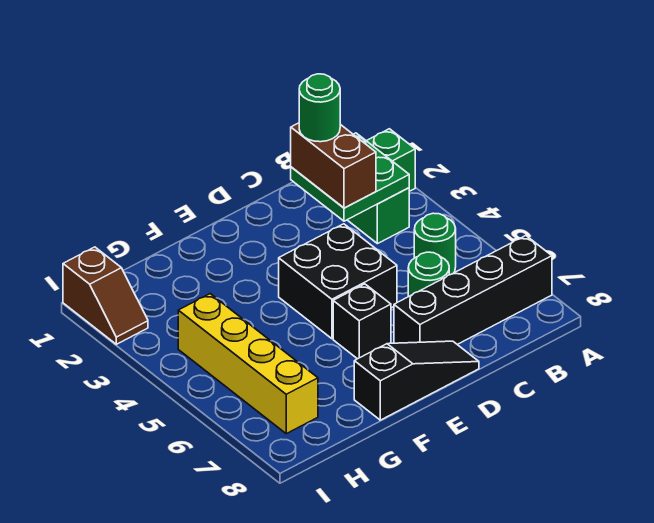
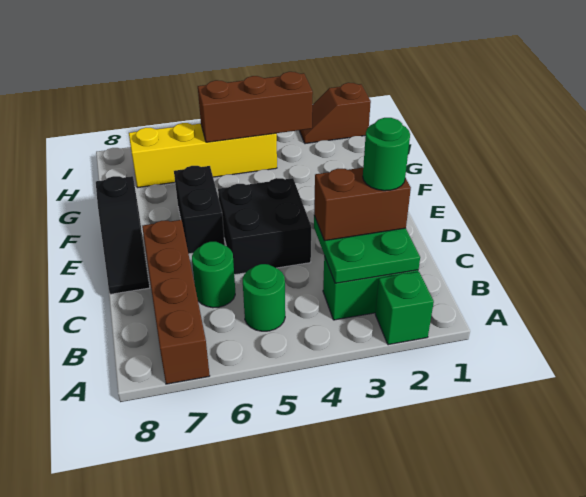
black brick A7:D7 level 1 -> brown brick A7:D7 level 1
black brick E6 level 1 -> black brick E6:F6 level 1
none -> brown brick H3:H5 level 2

